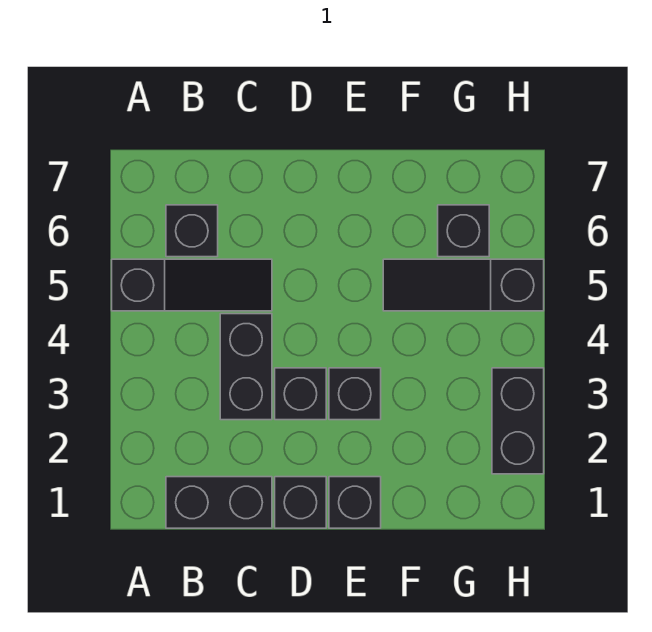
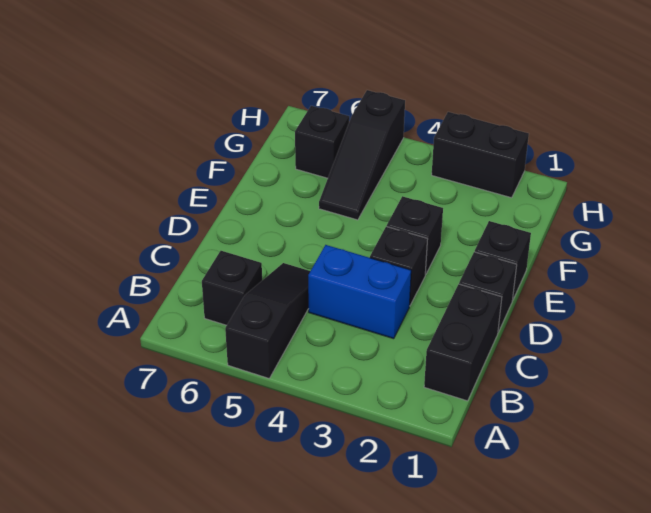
black brick C3:C4 level 1 -> blue brick C3:C4 level 1

